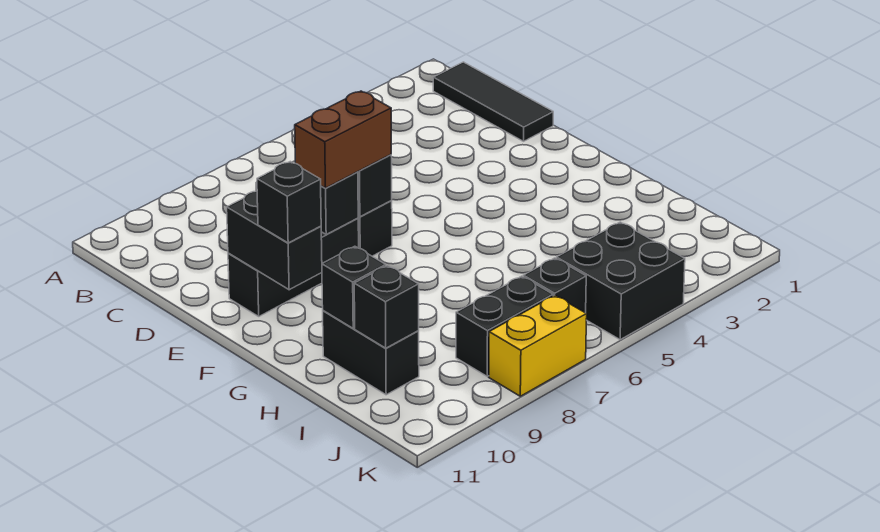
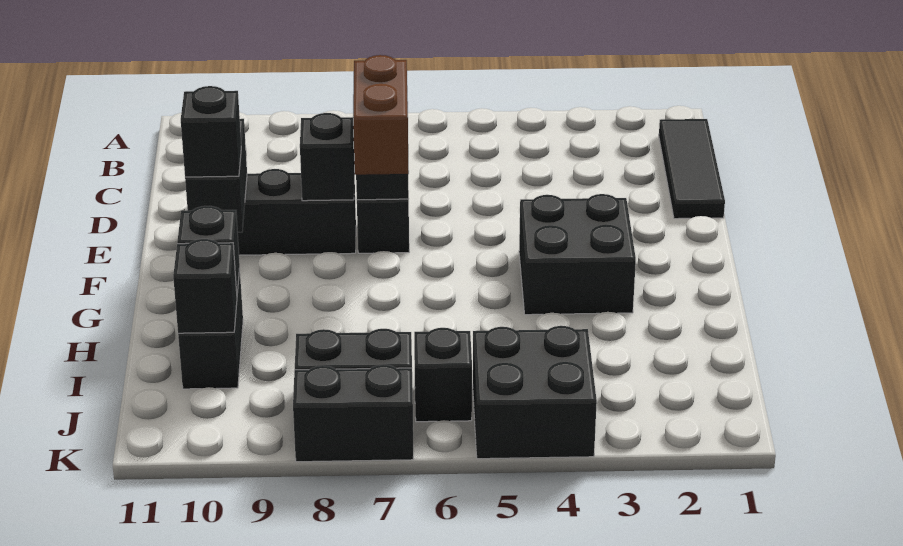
brown brick E7:E8 level 3 -> brown brick E7:F7 level 3
none -> black brick F3:G4 level 1
yellow brick K7:K8 level 1 -> black brick K7:K8 level 1

